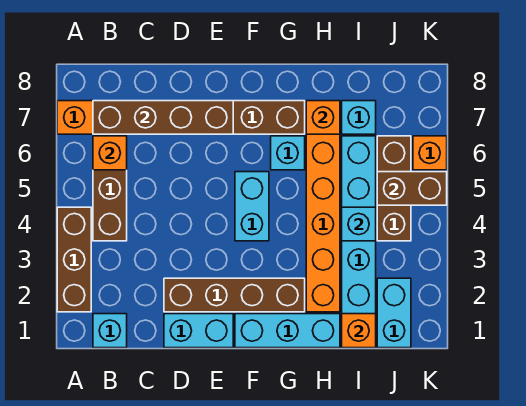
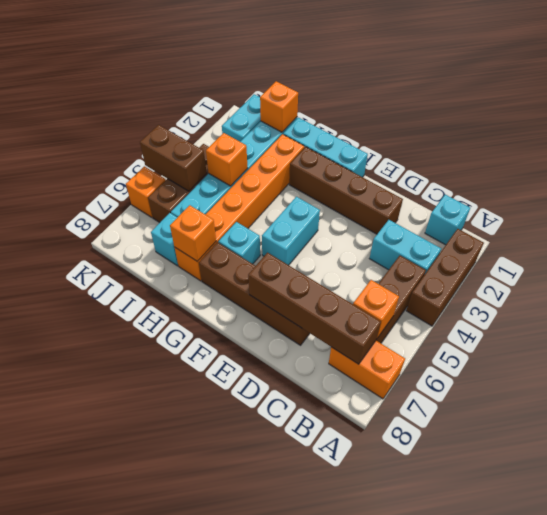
cyan brick D1:E1 level 1 -> cyan brick B3:C3 level 1
cyan brick I4 level 2 -> orange brick I4 level 2

